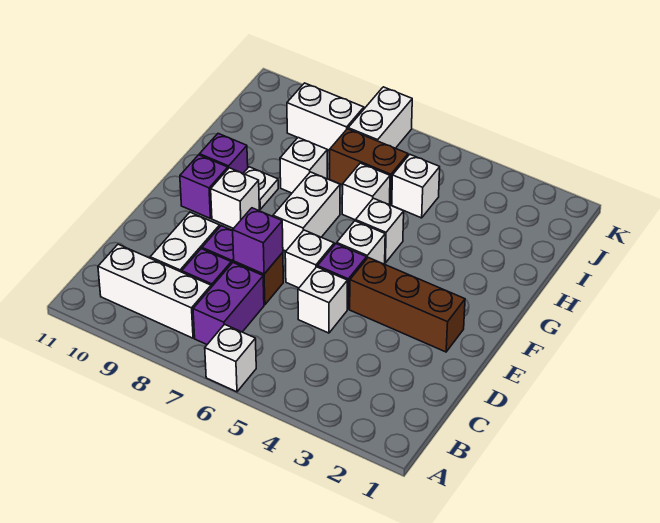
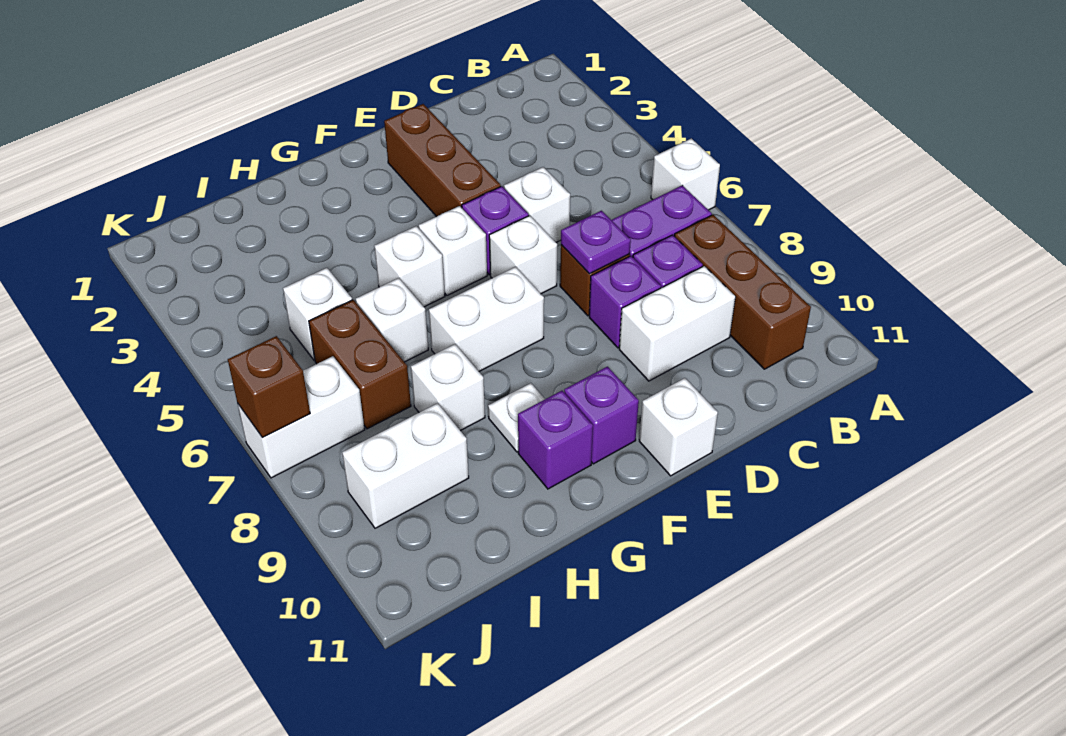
white brick B8:B10 level 1 -> brown brick B8:B10 level 1
purple brick D7 level 2 -> purple plate D7 level 2
white brick F9 level 1 -> white brick E11 level 1
white brick J8:J9 level 1 -> white brick I9:J9 level 1
none -> brown brick K7 level 2

